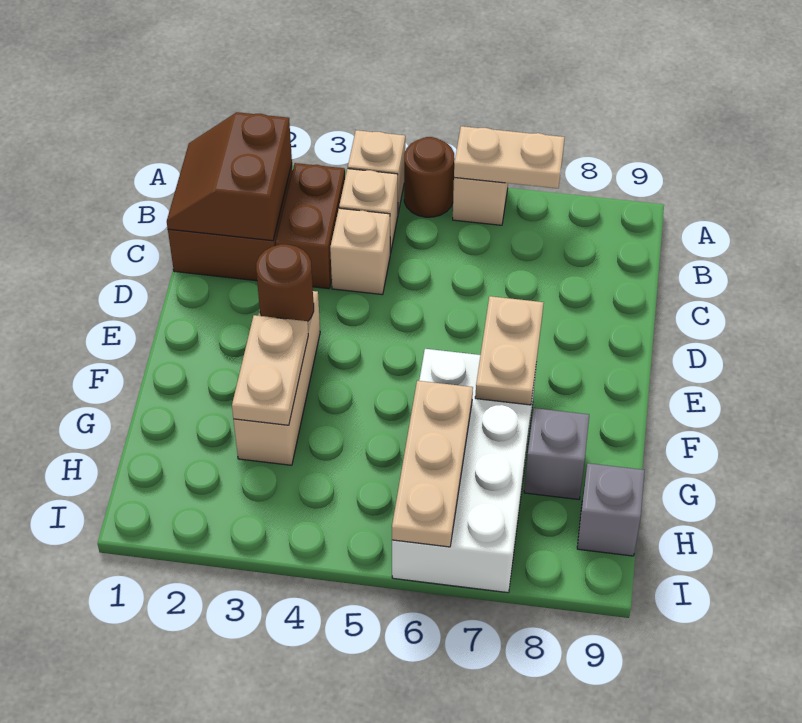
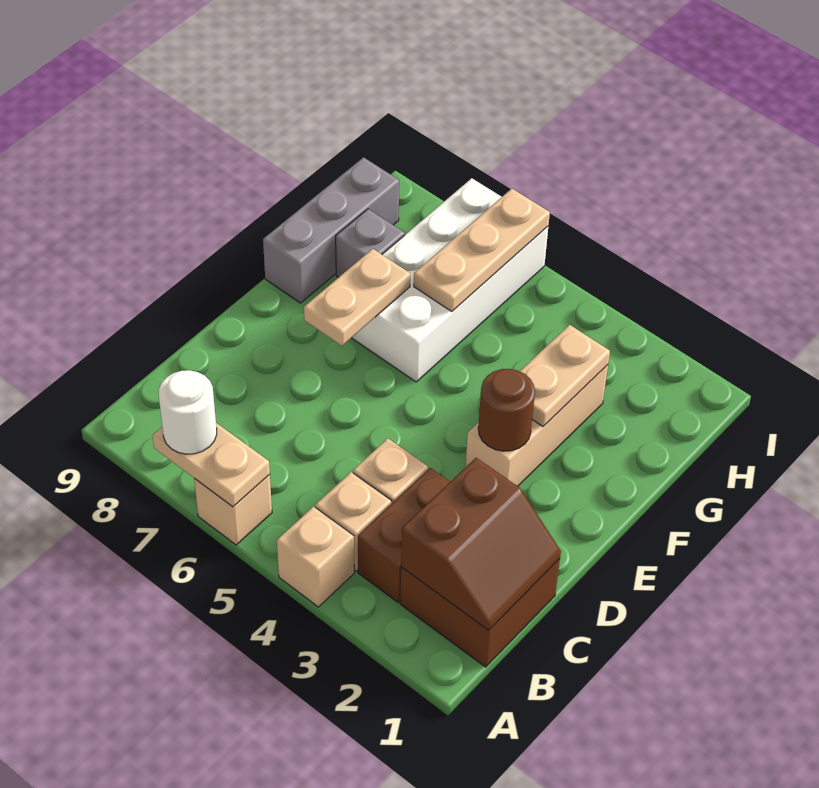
brown round brick A5 level 1 -> none
none -> white round brick A7 level 3
grey brick H9 level 1 -> grey brick F9:H9 level 1

